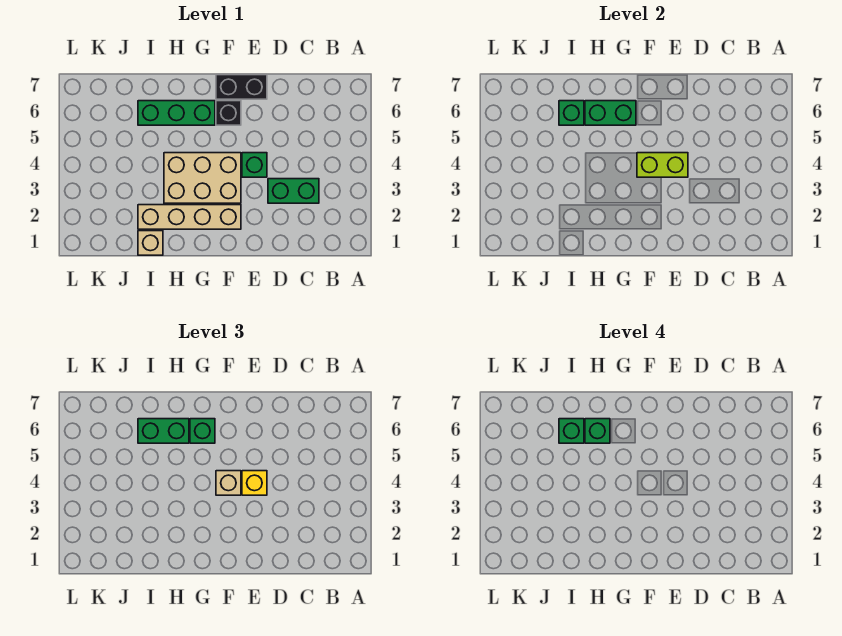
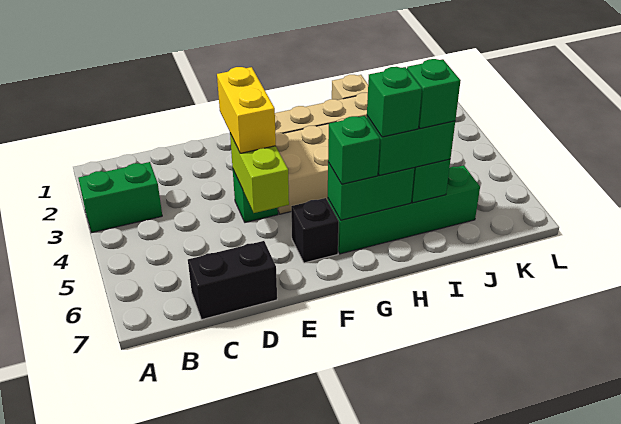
green brick C3:D3 level 1 -> green brick A3:B3 level 1
lime brick E4:F4 level 2 -> lime brick E4:E5 level 2
yellow brick E4 level 3 -> yellow brick E3:E4 level 3
black brick E7:F7 level 1 -> black brick C7:D7 level 1
tan brick F4 level 3 -> none
green brick G6:I6 level 1 -> green brick G6:J6 level 1

